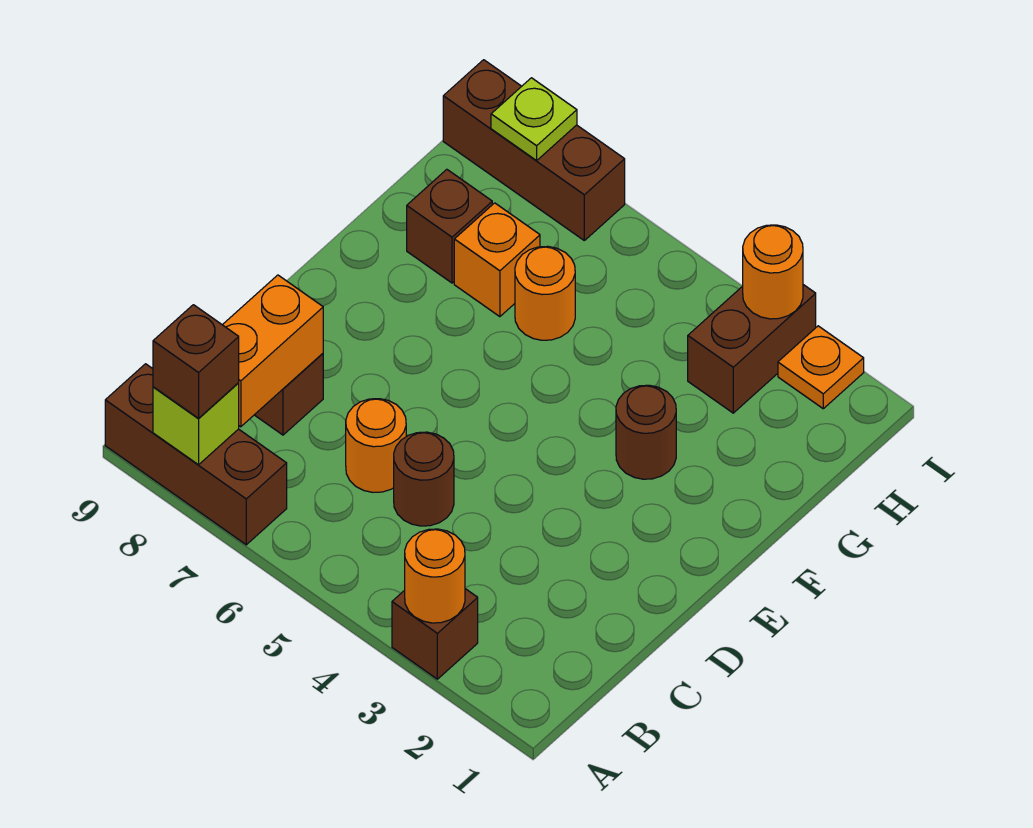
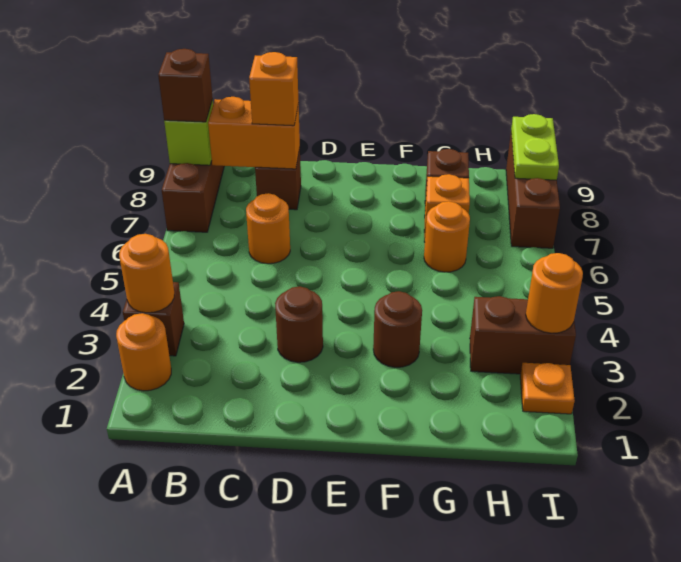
none -> orange round brick A2 level 1
brown round brick C5 level 1 -> brown round brick D3 level 1
none -> orange brick C8 level 3
lime plate I8 level 2 -> lime plate I8:I9 level 2

